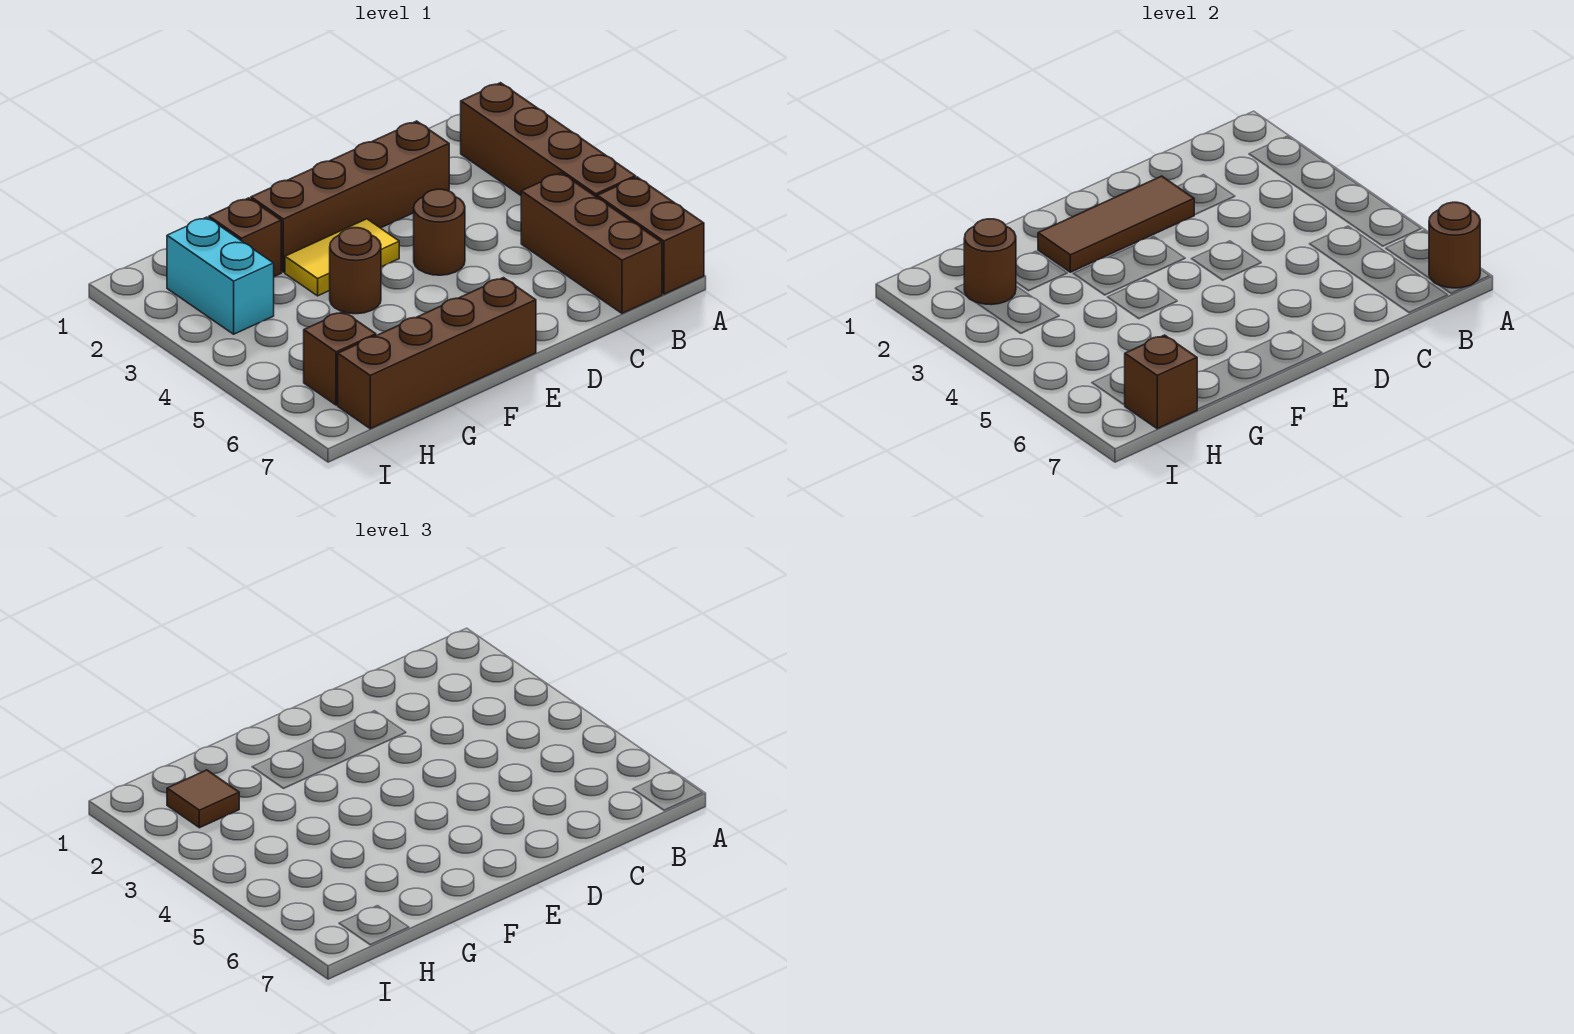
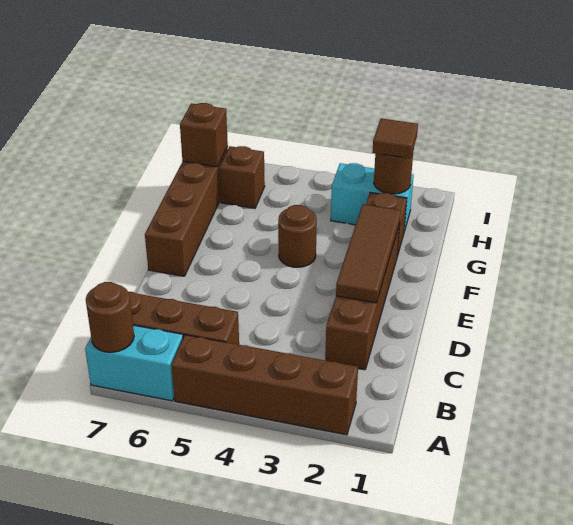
brown brick A6:A7 level 1 -> cyan brick A6:A7 level 1
brown round brick D4 level 1 -> none
yellow tile E3:F3 level 1 -> none

